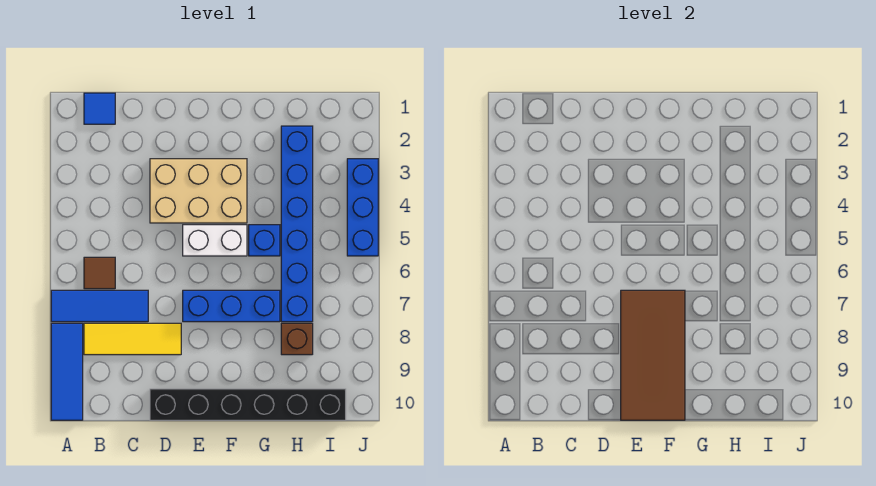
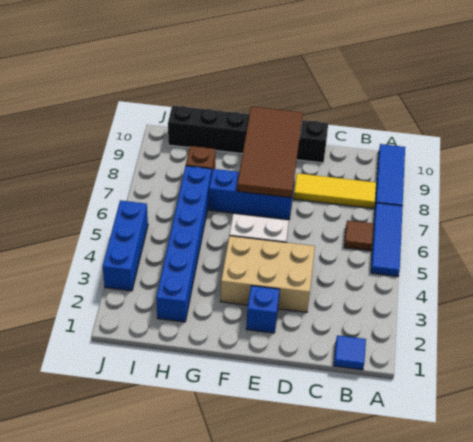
blue tile A7:C7 level 1 -> blue tile A5:A7 level 1
blue brick G5 level 1 -> blue brick E2 level 1

